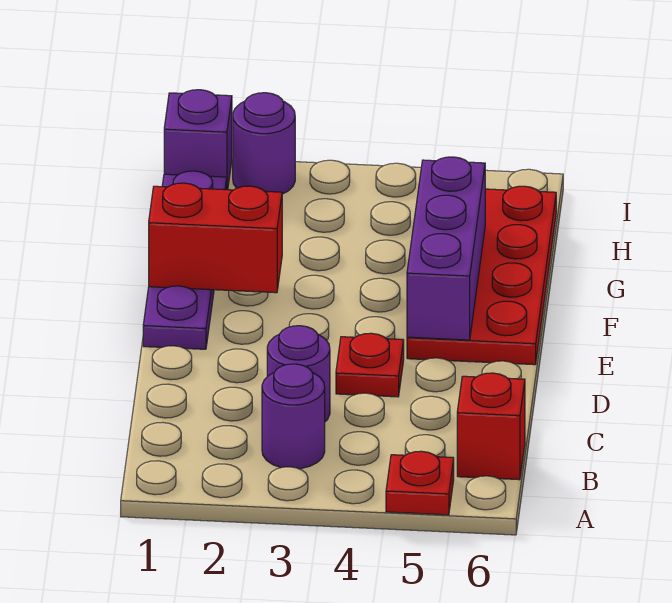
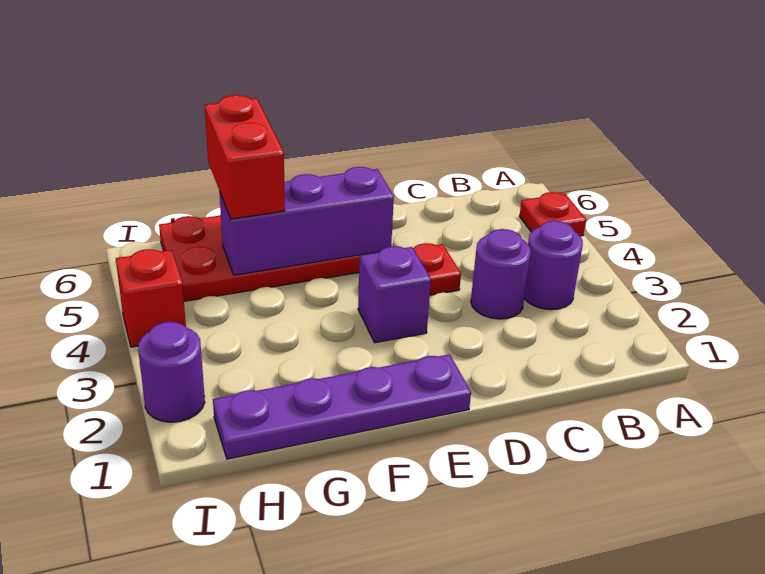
red brick B6 level 1 -> red brick I4 level 1
red brick F1:F2 level 2 -> red brick G5:G6 level 3
purple brick I1 level 1 -> purple brick E3 level 1

